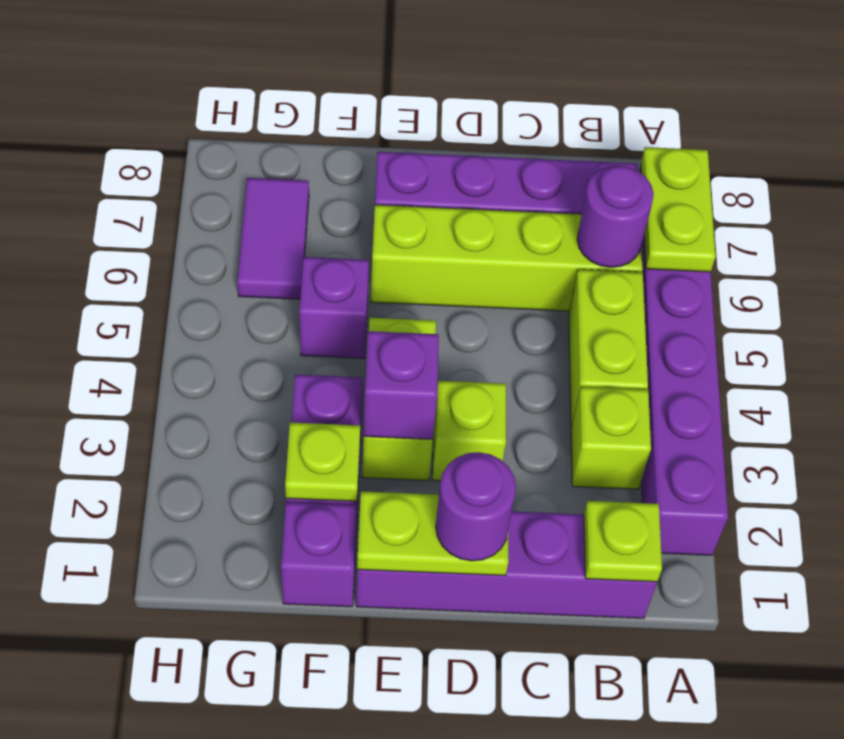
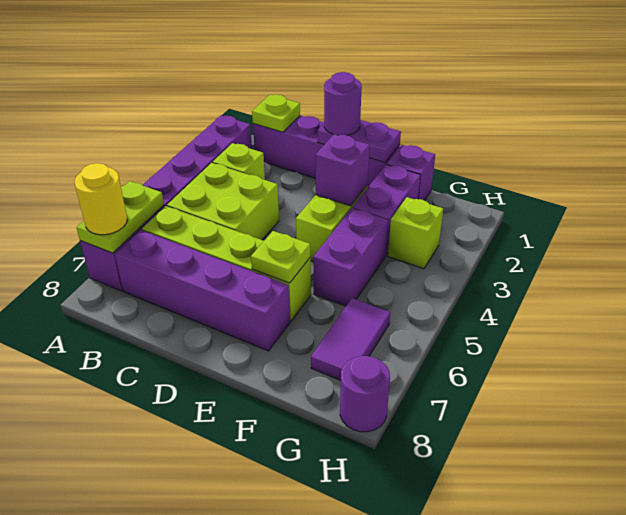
none -> yellow round brick A7 level 3
lime brick B4:B5 level 1 -> lime brick B4:C5 level 1
purple round brick B6 level 2 -> purple round brick H8 level 1
lime plate D1:E1 level 2 -> purple plate D1:E1 level 2
lime brick D3 level 1 -> lime brick G3 level 1
lime plate F2 level 2 -> lime plate E6 level 2
purple brick F5 level 1 -> purple brick F4:F5 level 1

